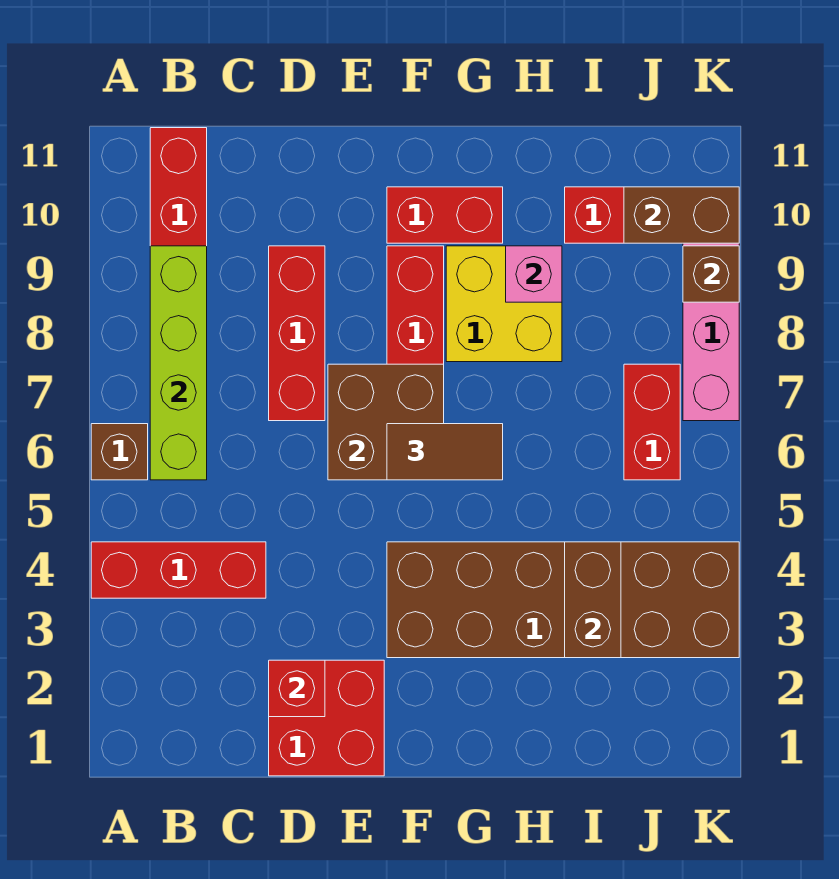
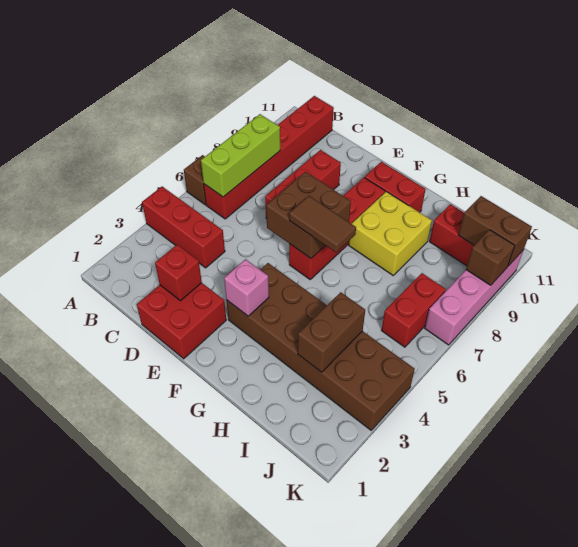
lime brick B6:B9 level 2 -> lime brick B6:B8 level 2
pink brick H9 level 2 -> pink brick F3 level 2

